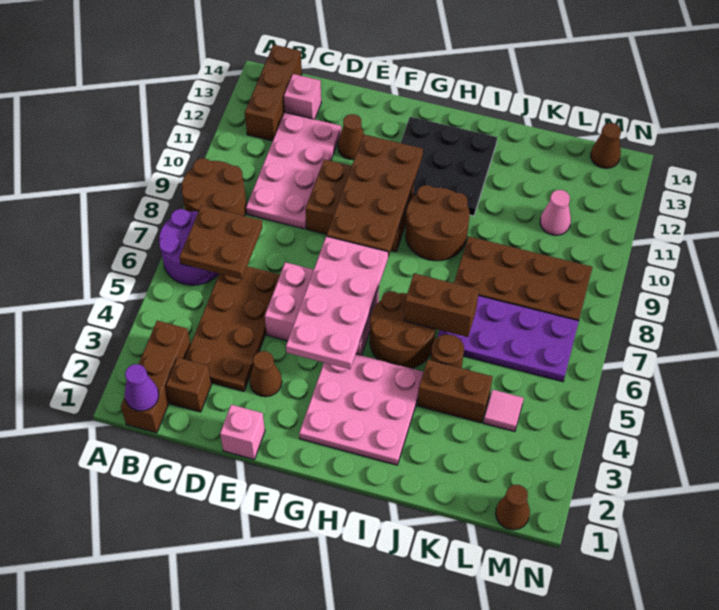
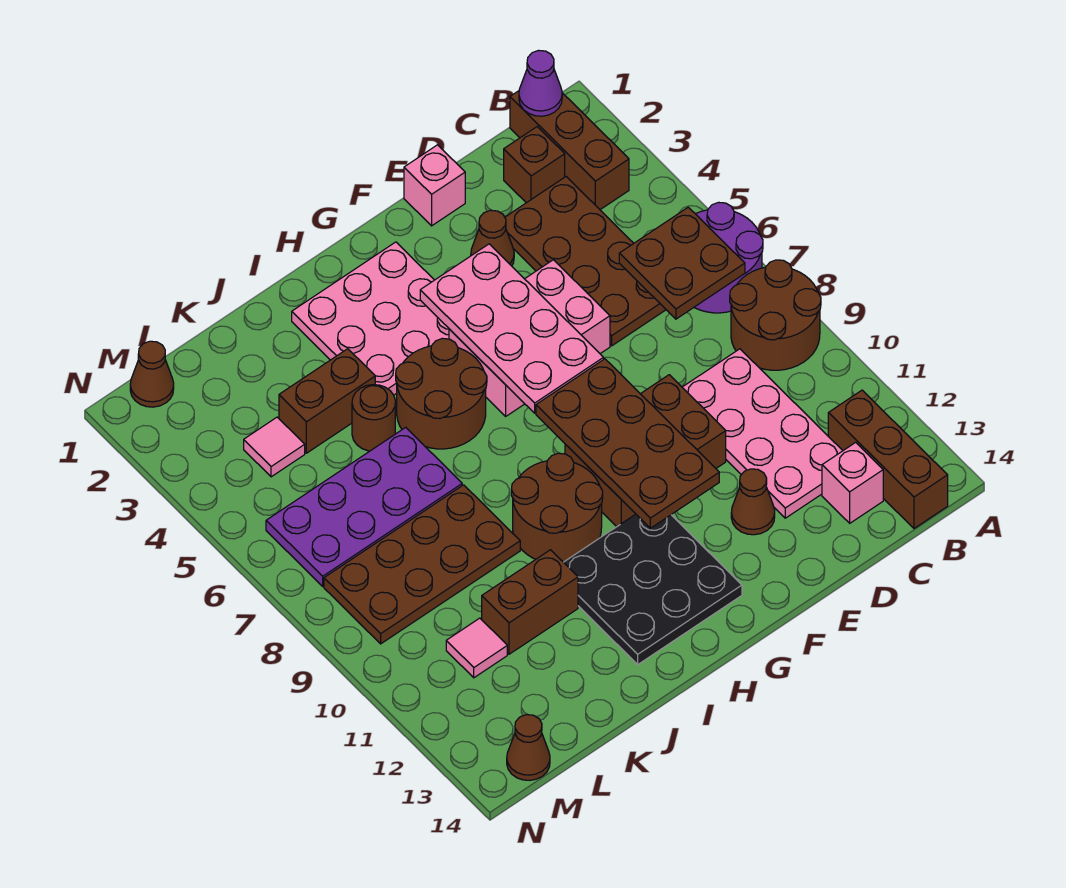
brown brick I6:J6 level 2 -> brown brick J11:K11 level 1
pink cone L11 level 1 -> pink tile L11 level 1

